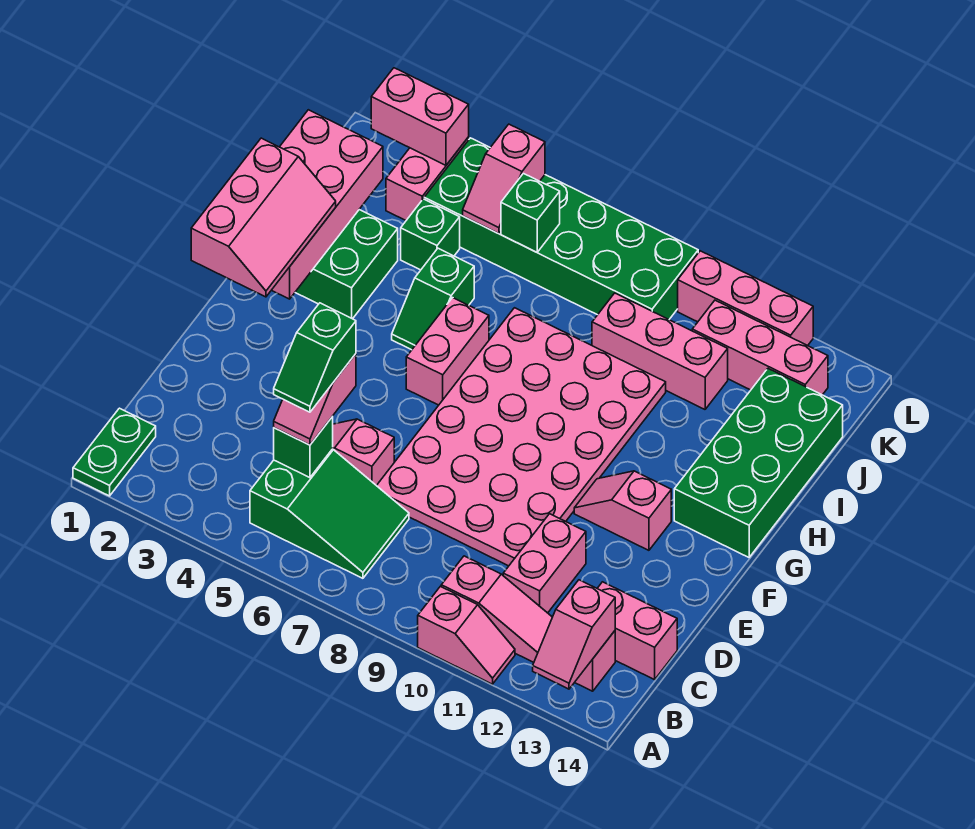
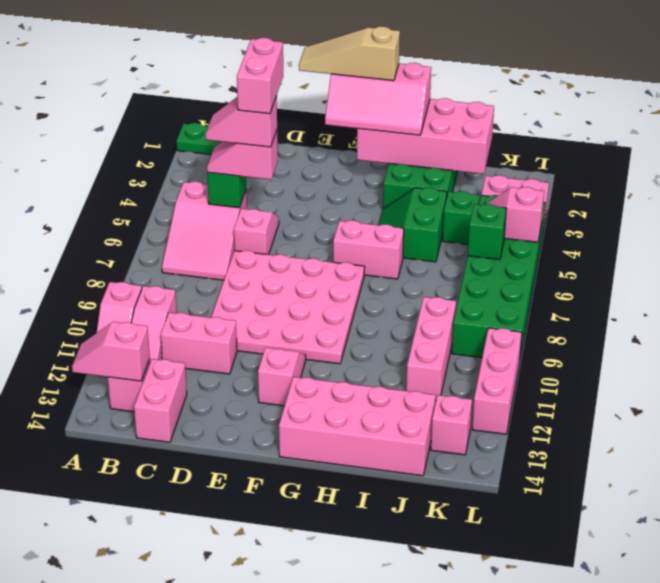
green slope B5:C7 level 1 top 5 -> pink slope B5:C7 level 1 top 5
green slope C5:D5 level 4 top D -> pink slope C5:D5 level 4 top D
pink plate D7:I10 level 1 -> pink plate D7:G10 level 1
none -> tan slope E1:G1 level 4 top G
green brick G13:J14 level 1 -> pink brick G13:J14 level 1
green slope H5:I5 level 1 top I -> green slope H4:I5 level 1 top I
pink brick K11:K13 level 1 -> pink brick K13 level 1
pink brick L2:L3 level 2 -> pink brick D4:D5 level 5

